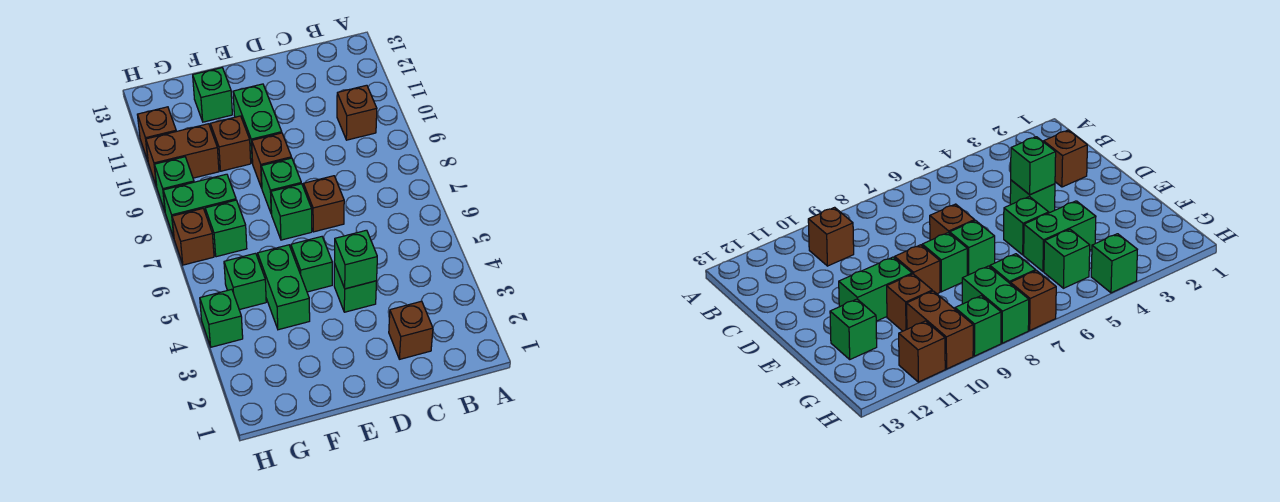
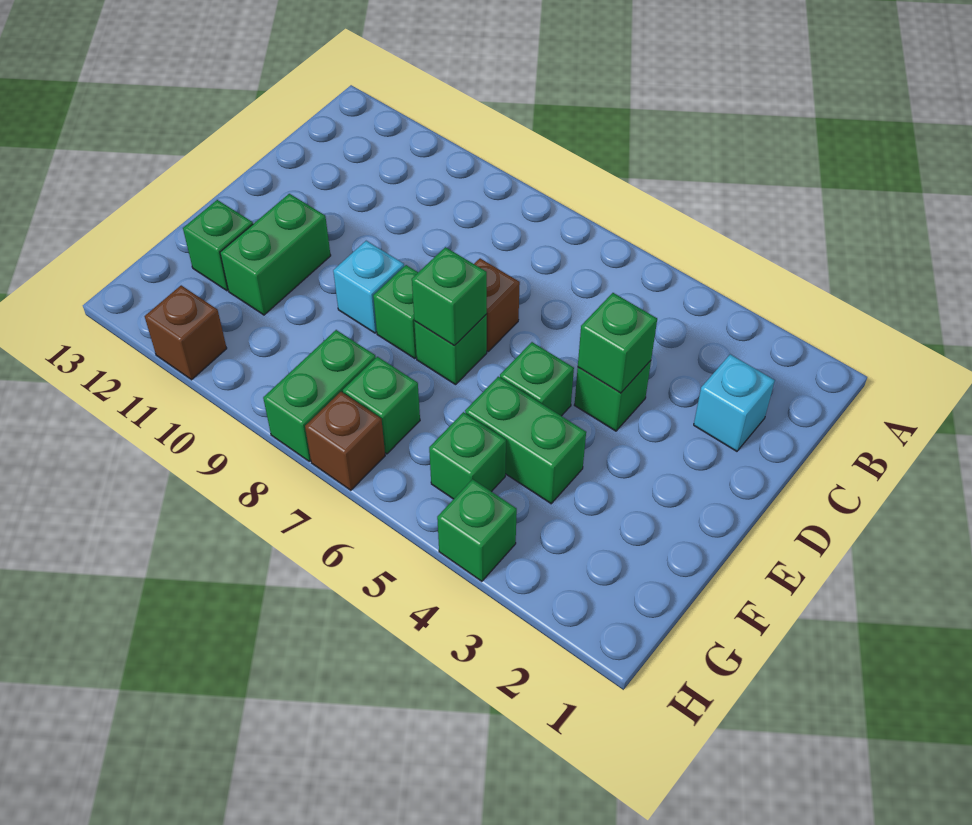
brown brick B10 level 1 -> none
brown brick C2 level 1 -> cyan brick C2 level 1
brown brick E9 level 1 -> cyan brick E9 level 1
green brick E10:E11 level 1 -> green brick E11:F11 level 1
brown brick F10 level 1 -> none
brown brick G10:H10 level 1 -> none
green brick H9 level 1 -> green brick E7 level 2

